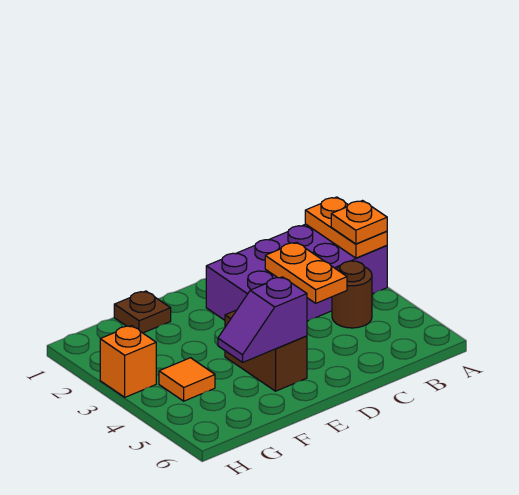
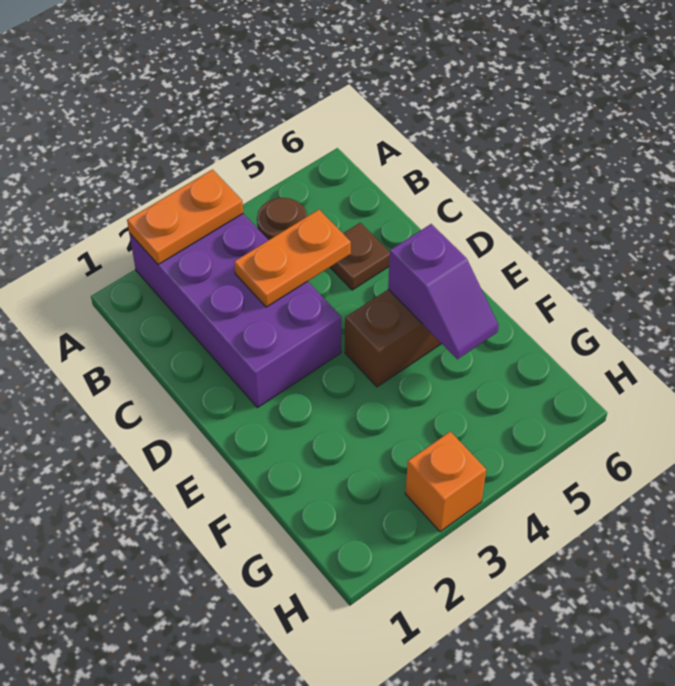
orange plate A3 level 3 -> none
brown plate F1 level 1 -> brown plate C5 level 1
orange tile G4 level 1 -> none

